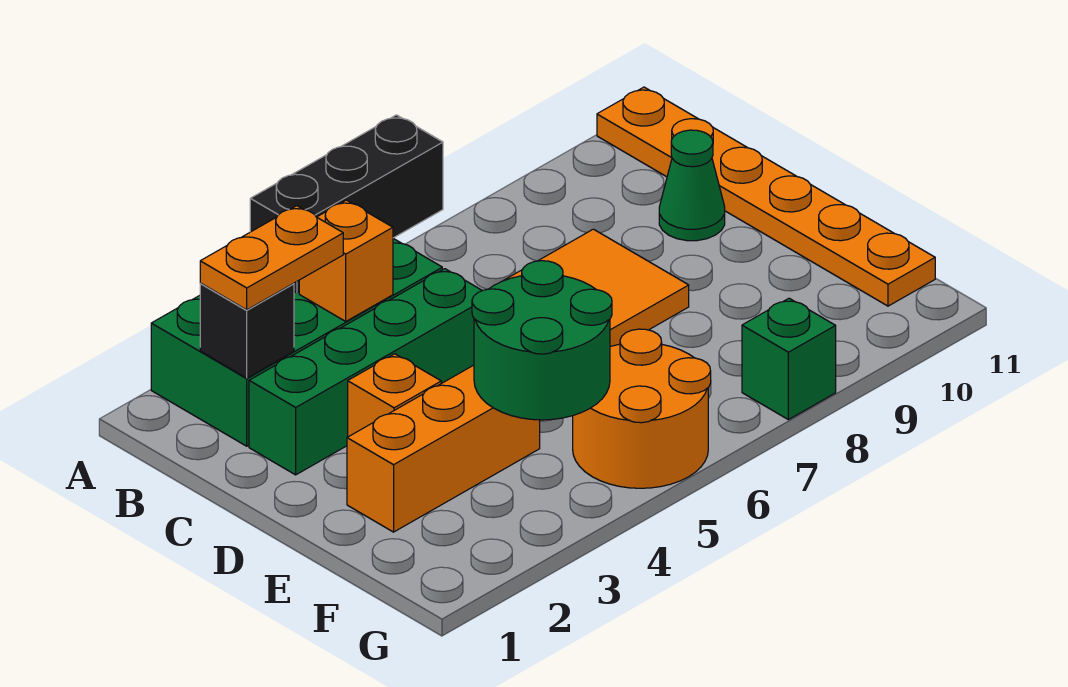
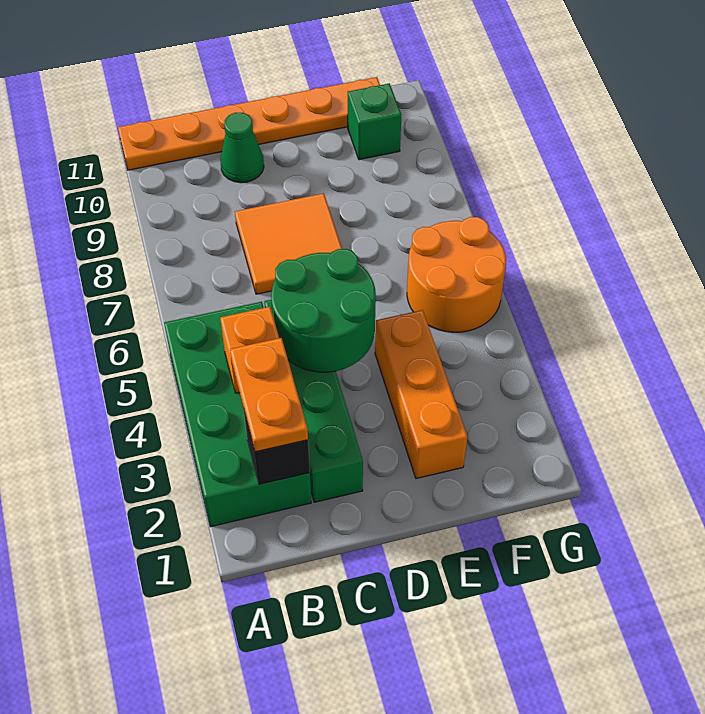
black brick A4:A6 level 2 -> none
orange brick D3 level 1 -> none
green round brick E4:F5 level 2 -> green round brick C4:D5 level 2
green brick G8 level 1 -> green brick F10 level 1

